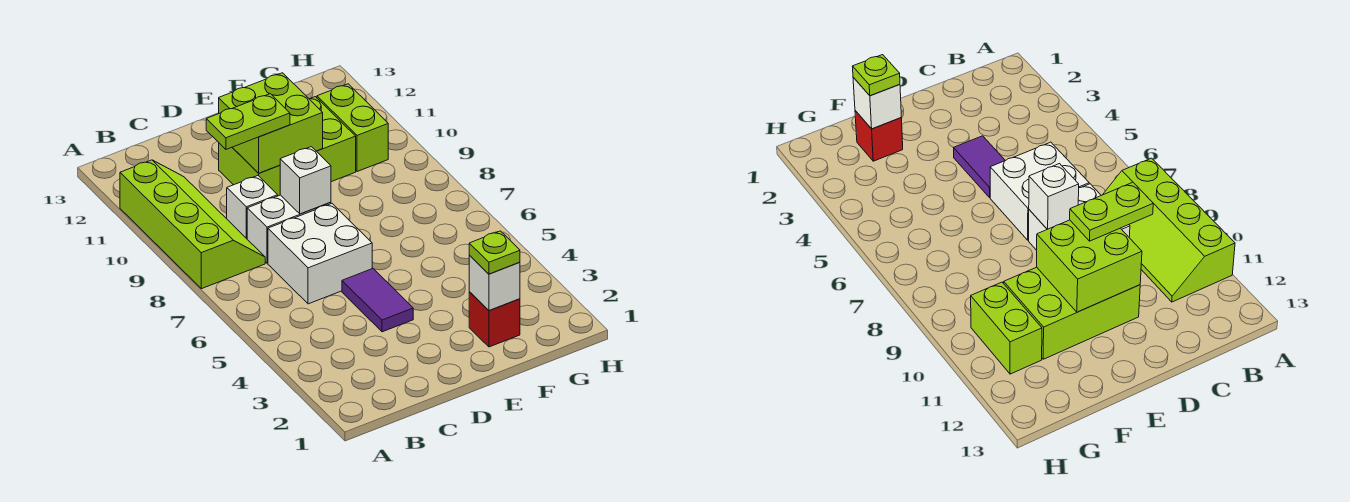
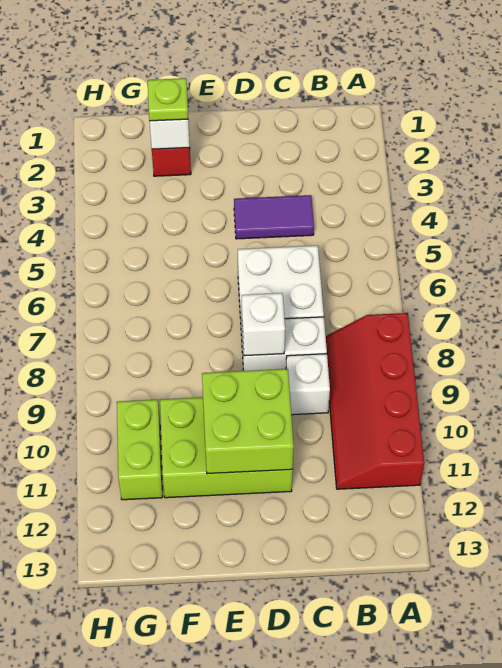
lime slope A8:B11 level 1 top A -> red slope A8:B11 level 1 top A
lime plate C10:D10 level 3 -> none
purple tile D4:D5 level 1 -> purple tile C4:D4 level 1

